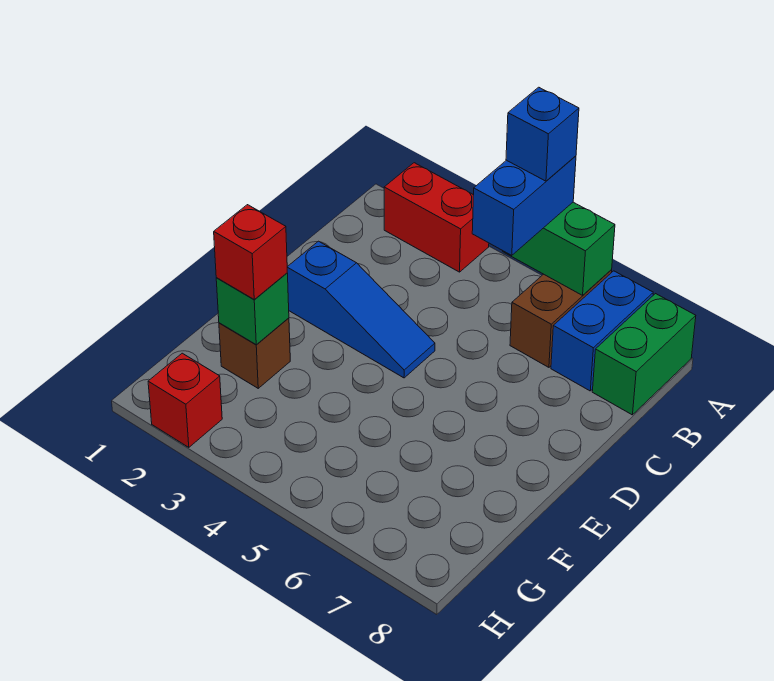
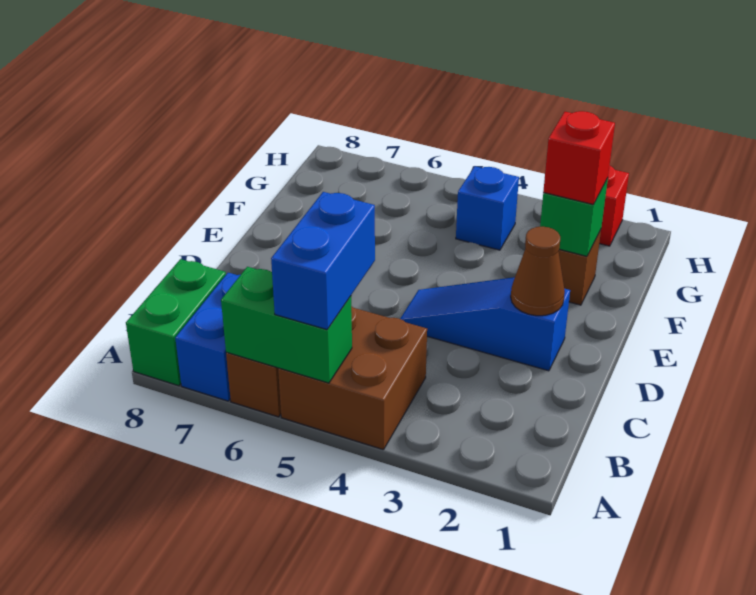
red brick A2:A3 level 1 -> none
none -> brown brick A4:B5 level 1
blue brick A5 level 4 -> blue brick G4 level 1
none -> brown cone D2 level 2

